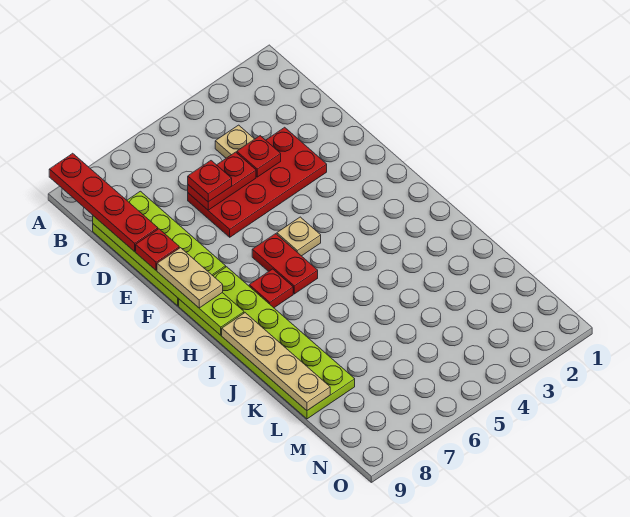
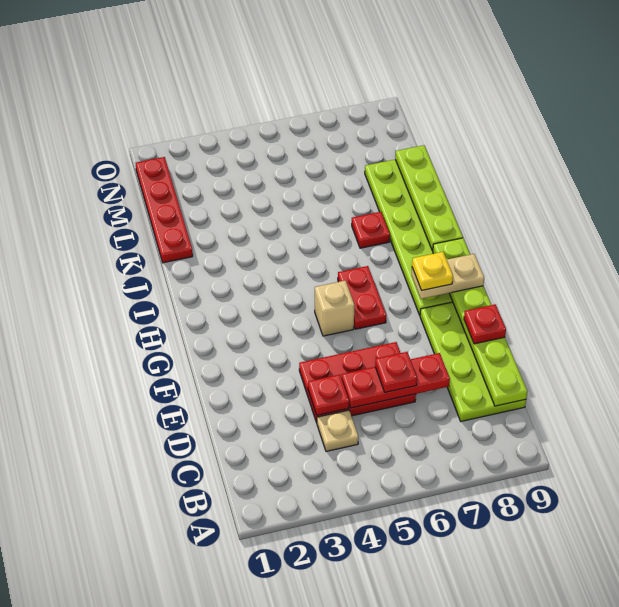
red plate A9:D9 level 3 -> red plate K1:N1 level 1
red plate D3:E6 level 1 -> red plate D4:E6 level 1
red plate D5:D6 level 2 -> red plate D5:D7 level 2
tan plate F9:G9 level 3 -> tan plate G8:G9 level 3
tan plate G5 level 1 -> tan brick G5 level 1
none -> yellow plate G8 level 4
red plate H7 level 1 -> red plate J7 level 1
tan plate I9:L9 level 2 -> lime plate I9:L9 level 2

